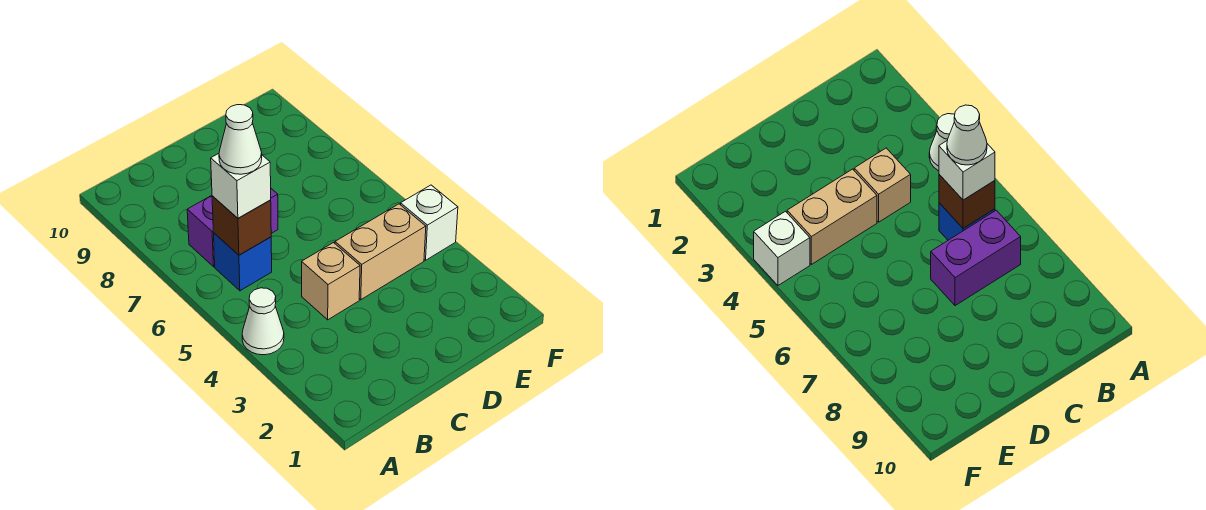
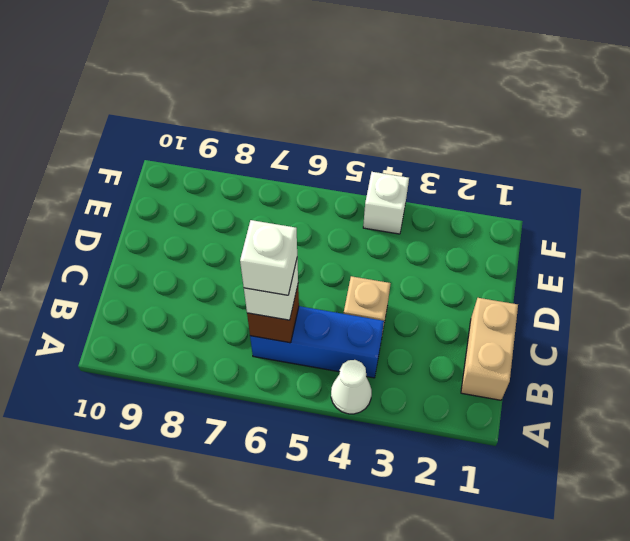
blue brick B6 level 1 -> blue brick B4:B6 level 1
white cone B6 level 4 -> white brick B6 level 4
purple brick B7:C7 level 1 -> none
tan brick D4:E4 level 1 -> tan brick B1:C1 level 1

